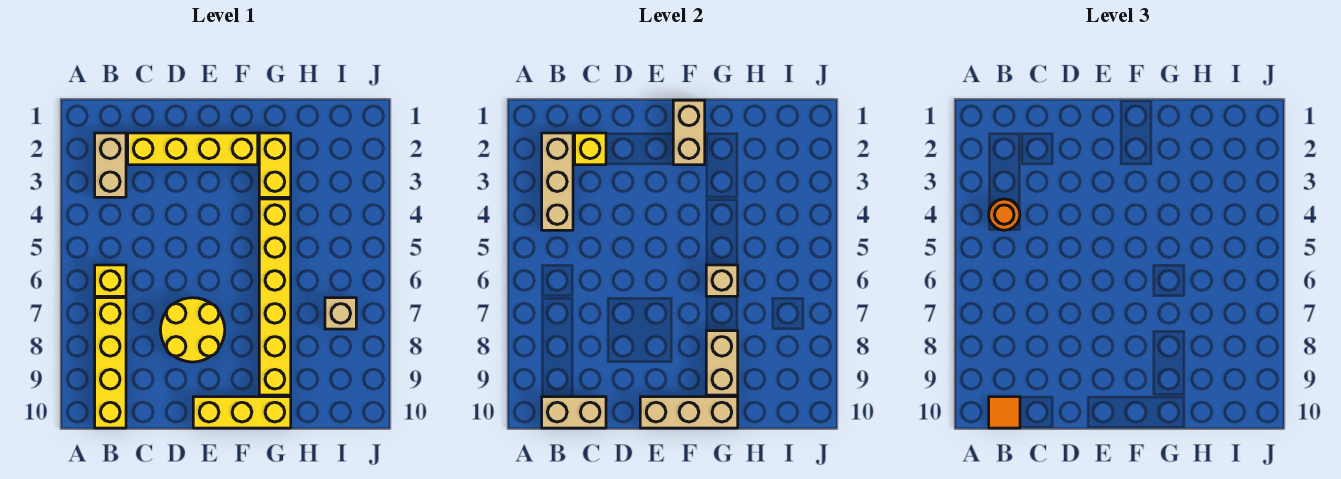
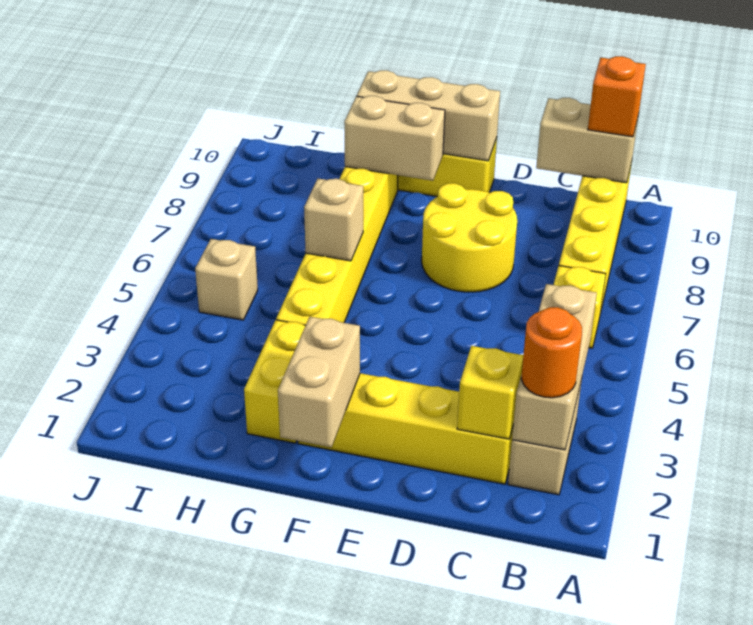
orange round brick B4 level 3 -> orange round brick B2 level 3
orange tile B10 level 3 -> orange brick B10 level 3
tan brick G8:G9 level 2 -> tan brick F9:G9 level 2
tan brick I7 level 1 -> tan brick I5 level 1

